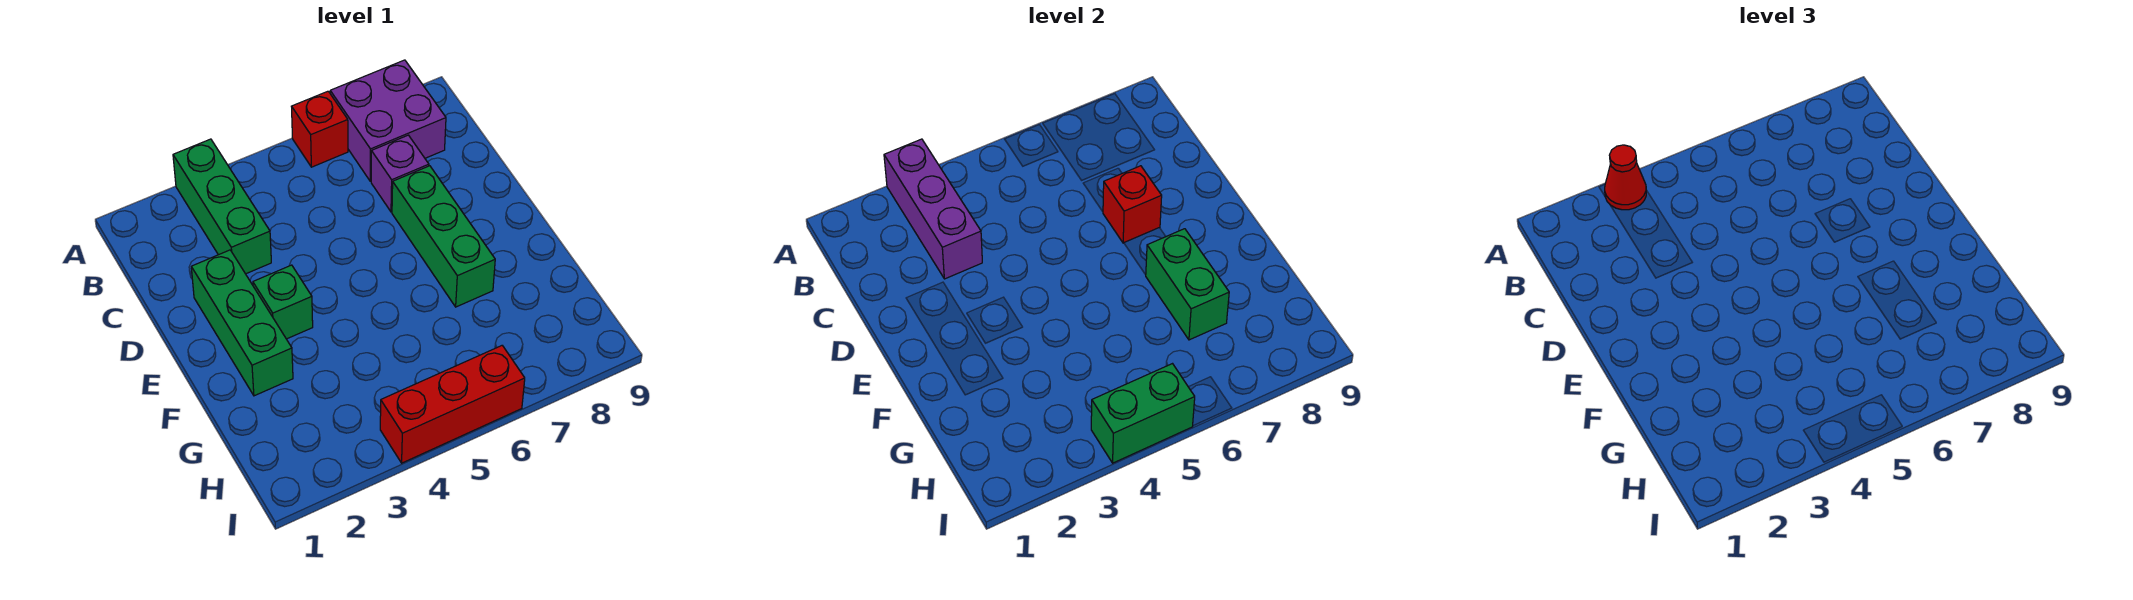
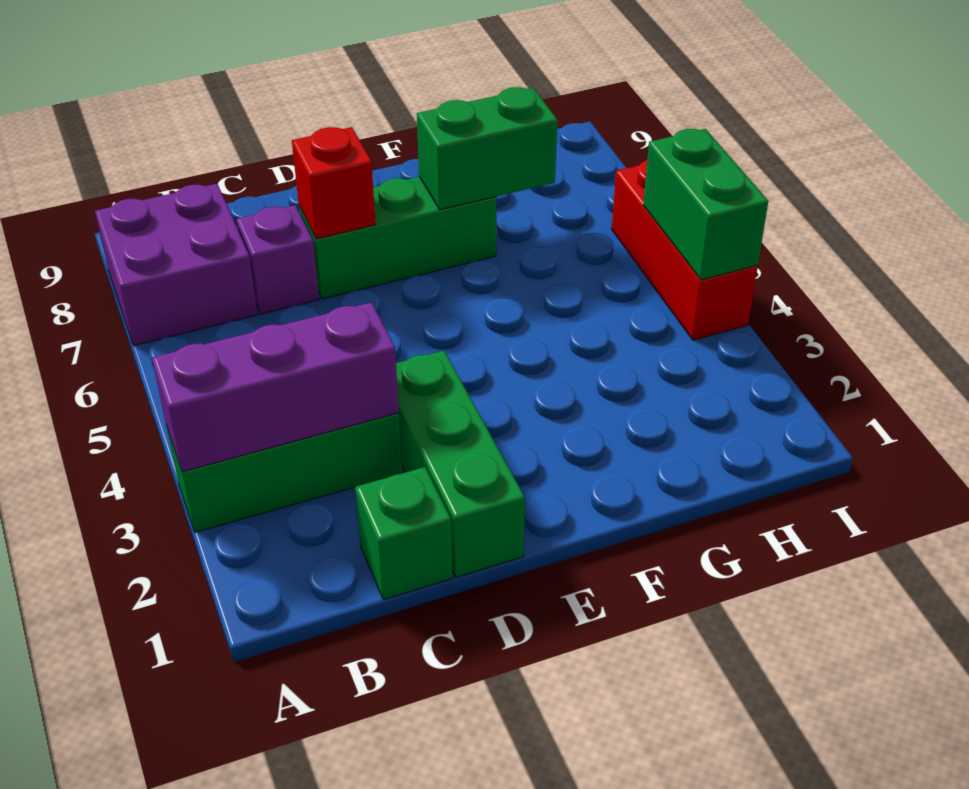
red cone A3 level 3 -> none
red brick A6 level 1 -> none
green brick D2:F2 level 1 -> green brick D1:D3 level 1
green brick E3 level 1 -> green brick C1 level 1

